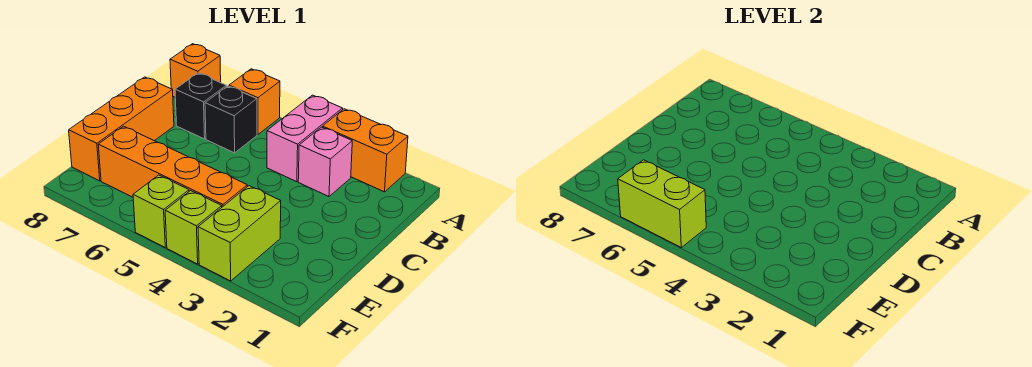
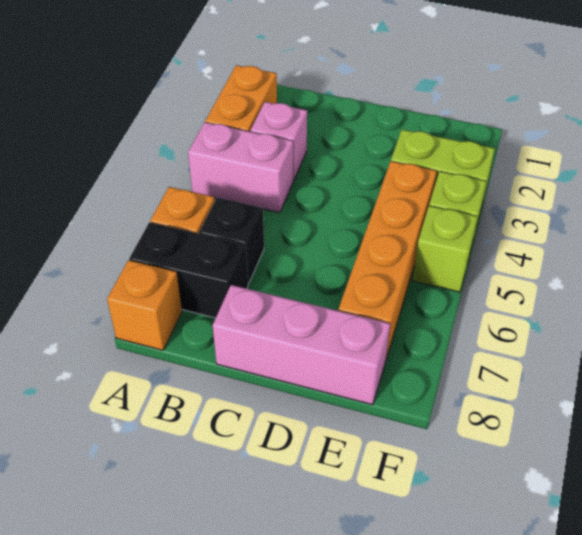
black brick B7 level 1 -> black brick A7:B7 level 1
orange brick C8:E8 level 1 -> pink brick C8:E8 level 1
lime brick F5:F6 level 2 -> none

